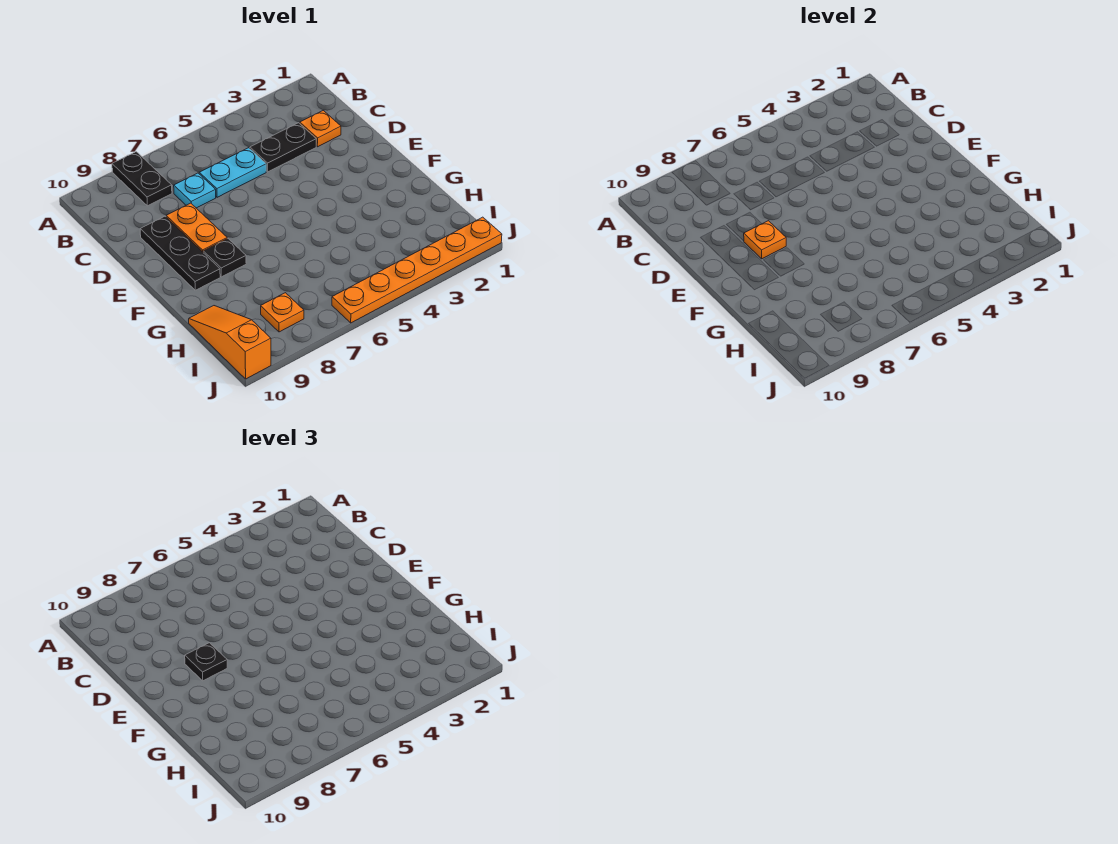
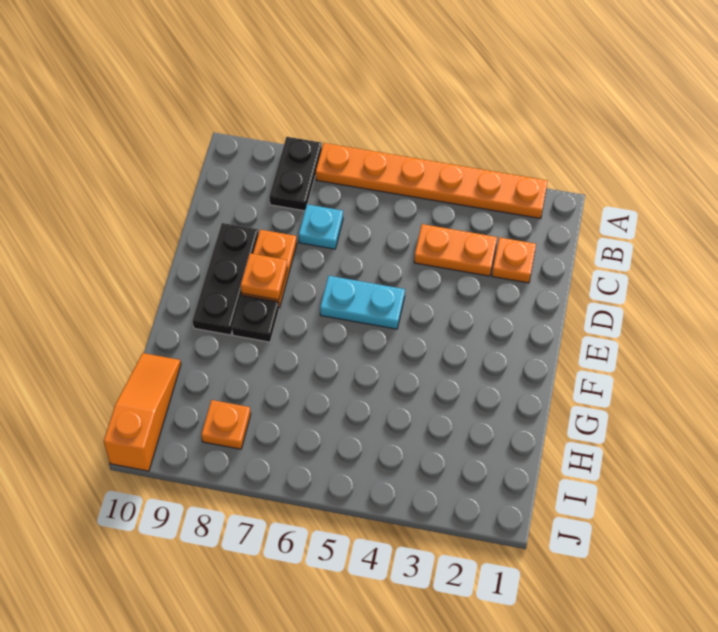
black plate C3:C4 level 1 -> orange plate C3:C4 level 1
cyan plate C5:C6 level 1 -> cyan plate E5:E6 level 1
black plate E8 level 3 -> none
orange plate J1:J6 level 1 -> orange plate A2:A7 level 1

